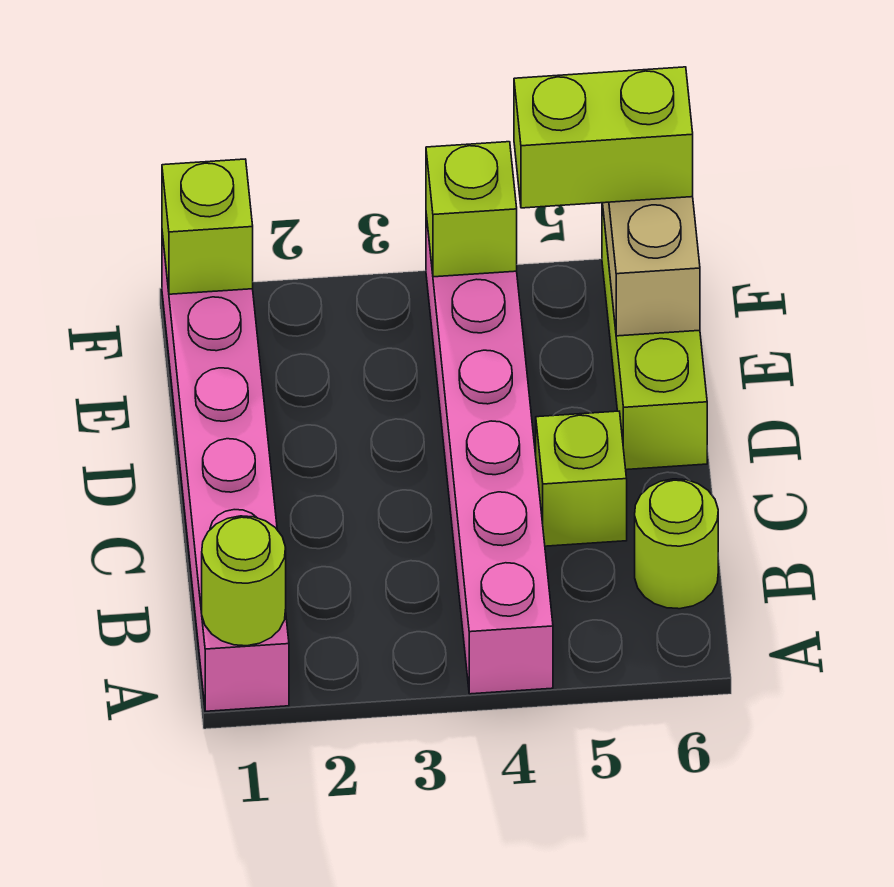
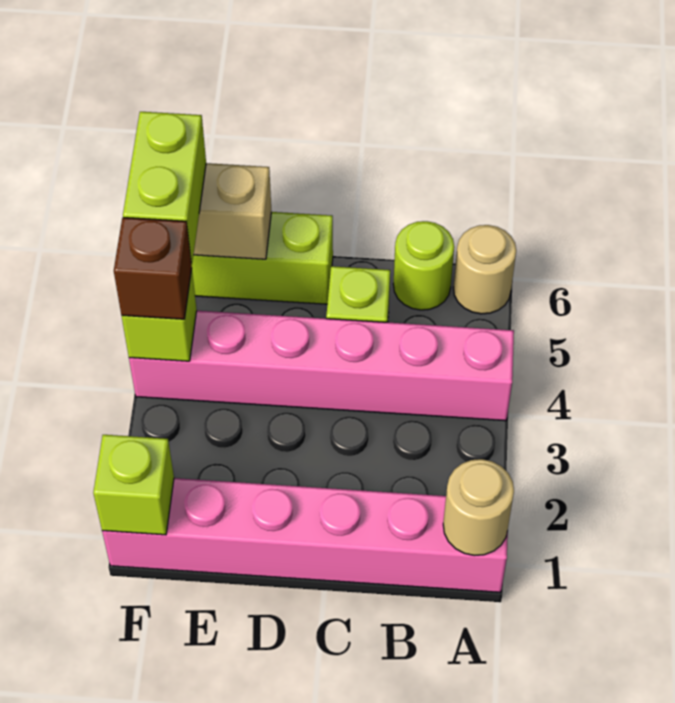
lime round brick A1 level 2 -> tan round brick A1 level 2
none -> tan round brick A6 level 1
none -> brown brick F4 level 3

